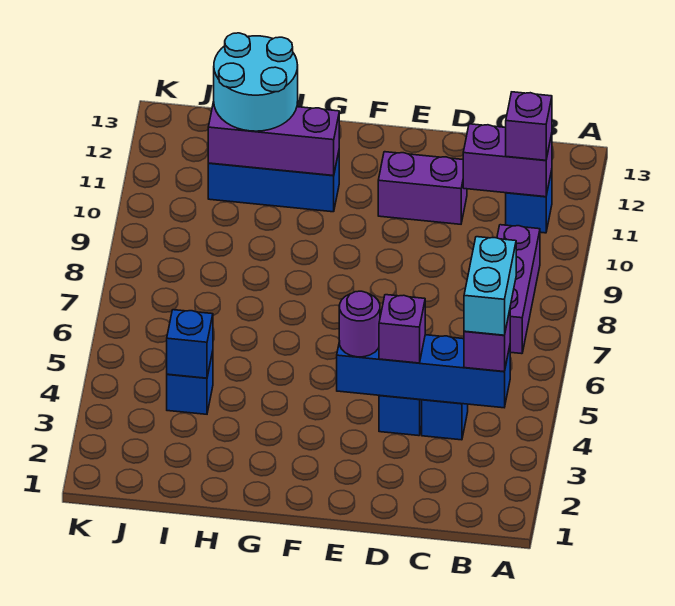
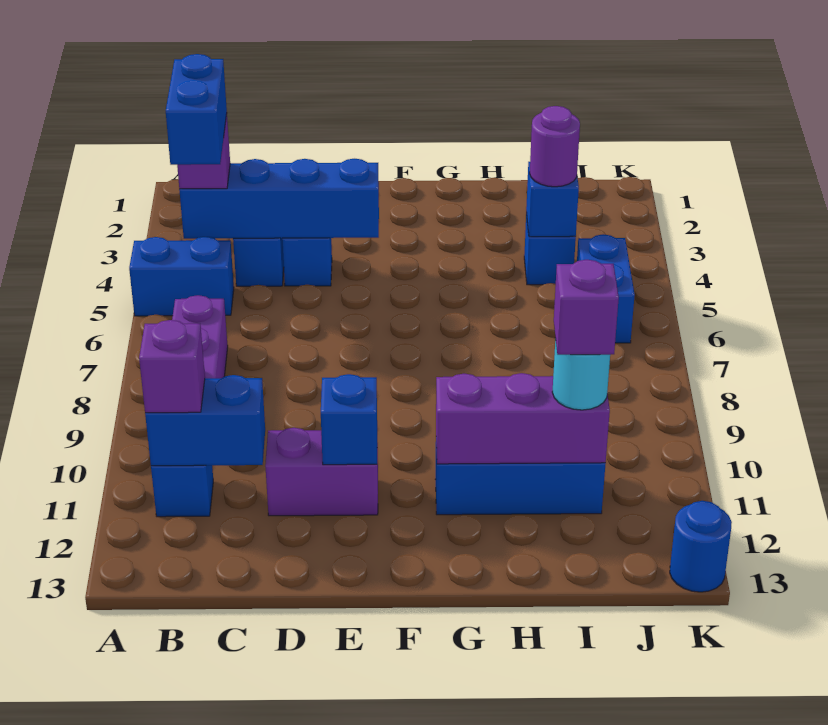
none -> blue brick A5:B5 level 1
cyan brick B4:B5 level 4 -> blue brick B4:B5 level 4
purple brick B11:C11 level 2 -> blue brick B11:C11 level 2
purple brick D4 level 3 -> purple brick I11 level 4
purple round brick E4 level 3 -> purple round brick I4 level 3
none -> blue brick E11 level 2
cyan round brick H11:I12 level 3 -> cyan round brick I11 level 3
none -> blue brick J5:J6 level 1
none -> blue round brick K13 level 1

